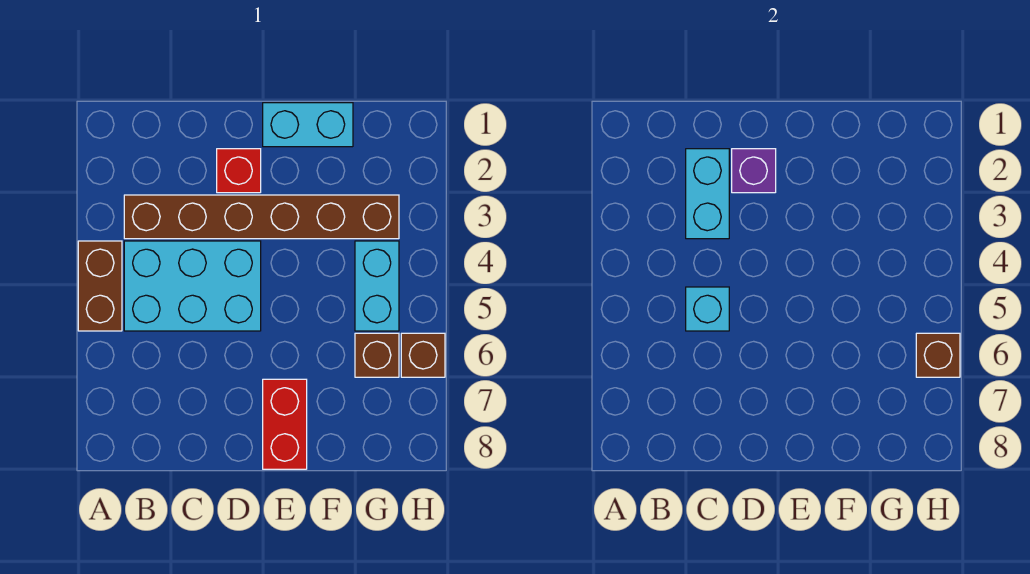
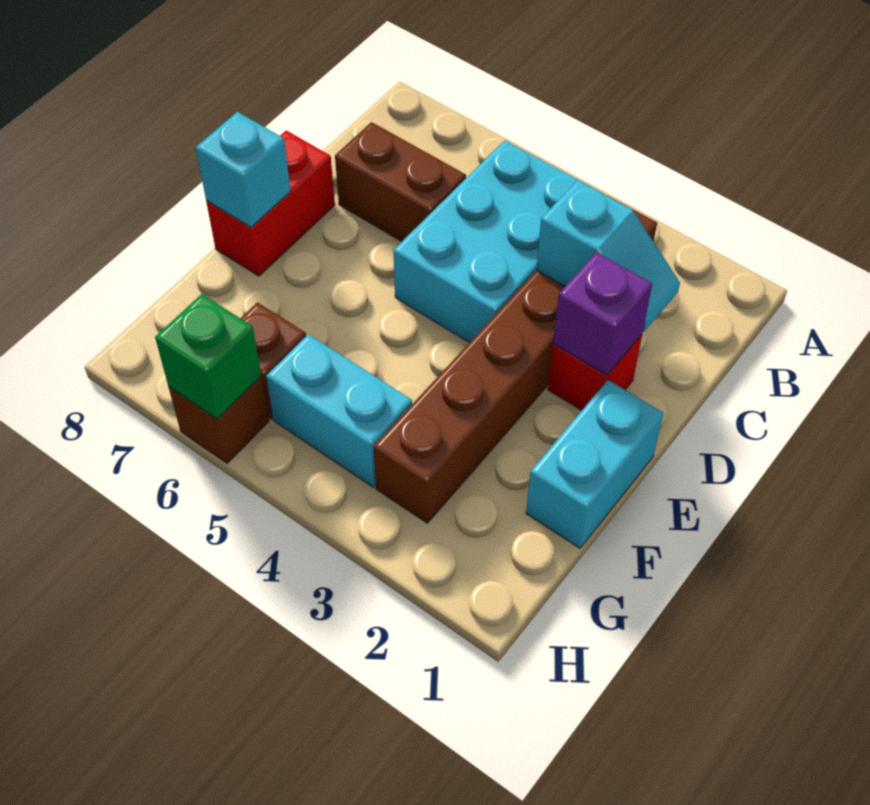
brown brick A4:A5 level 1 -> brown brick C6:C7 level 1
cyan brick C2:C3 level 2 -> cyan slope C2:C3 level 2 top 3
cyan brick C5 level 2 -> cyan brick E8 level 2
red brick E7:E8 level 1 -> red brick D8:E8 level 1
brown brick H6 level 2 -> green brick H6 level 2

